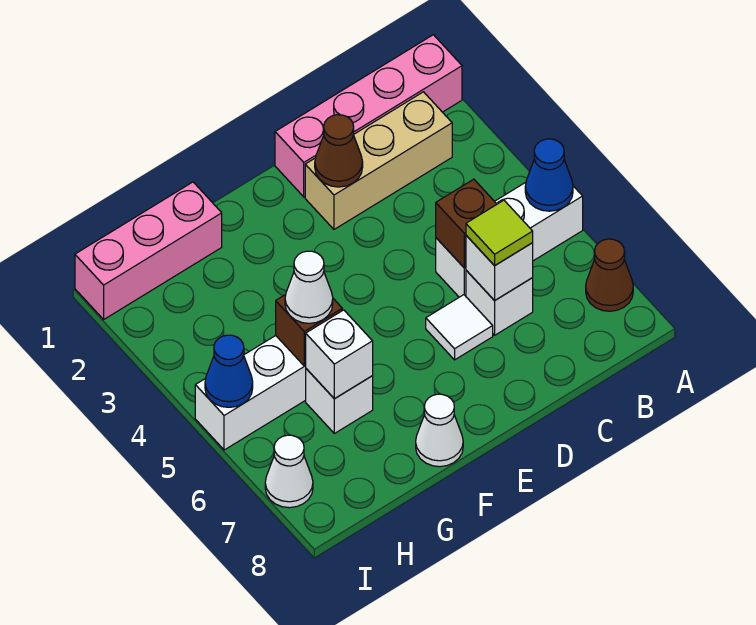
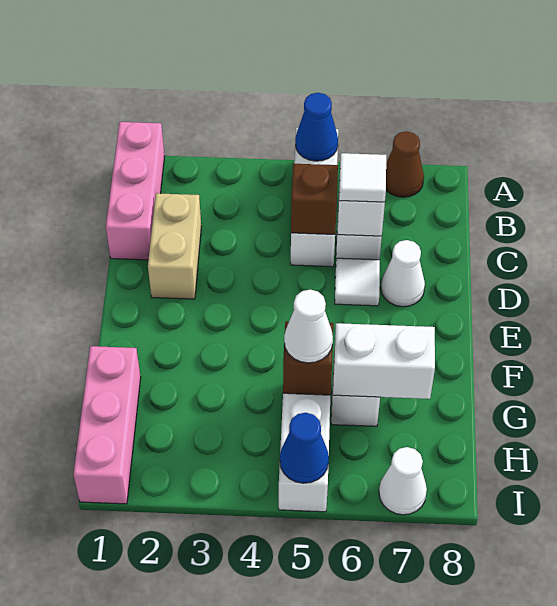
pink brick A1:D1 level 1 -> pink brick A1:C1 level 1
tan brick B2:D2 level 1 -> tan brick C2:D2 level 1
lime tile C6 level 3 -> white tile C6 level 3
brown cone D2 level 2 -> none
white cone F8 level 1 -> white cone D7 level 1
white brick G6 level 2 -> white brick G6:G7 level 2

